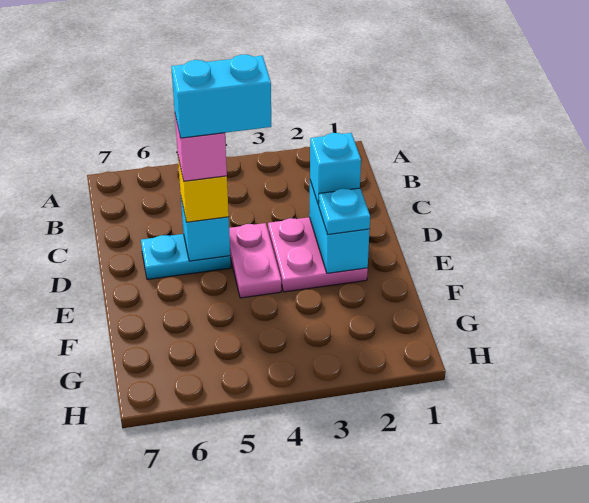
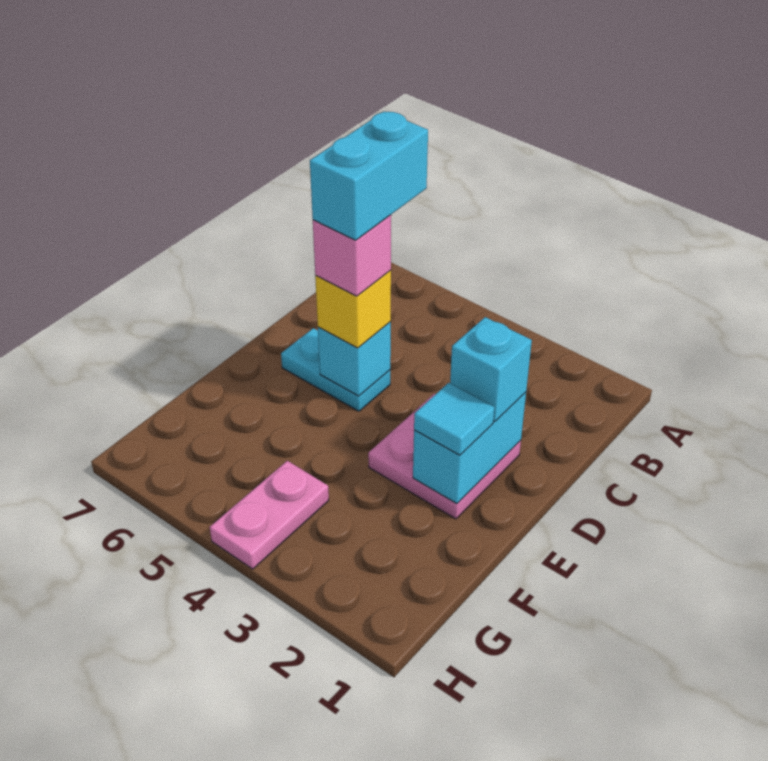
pink plate D4:E4 level 1 -> pink plate G4:H4 level 1
cyan brick D4:D5 level 5 -> cyan brick C5:D5 level 5
cyan plate E2 level 3 -> cyan tile E2 level 3

